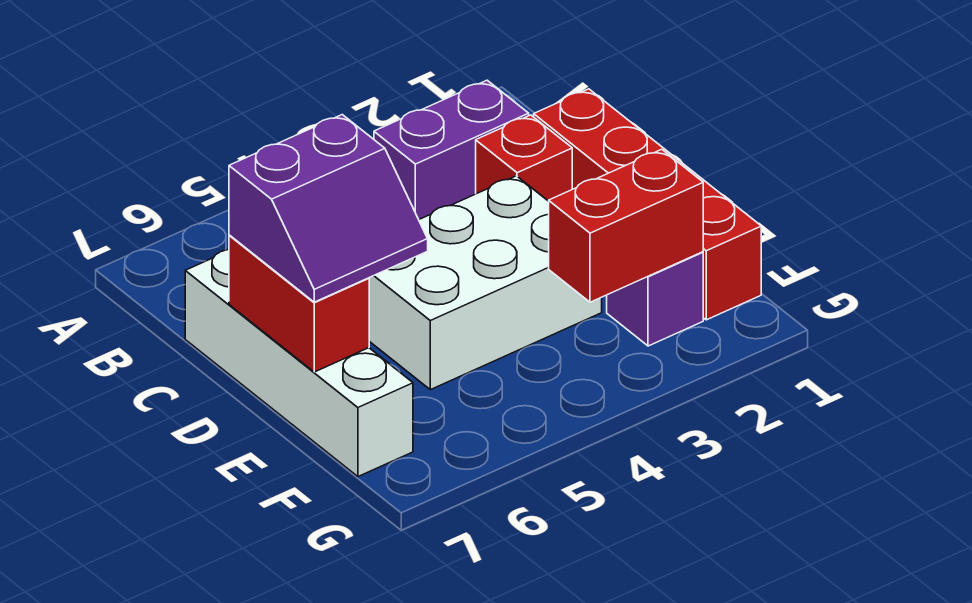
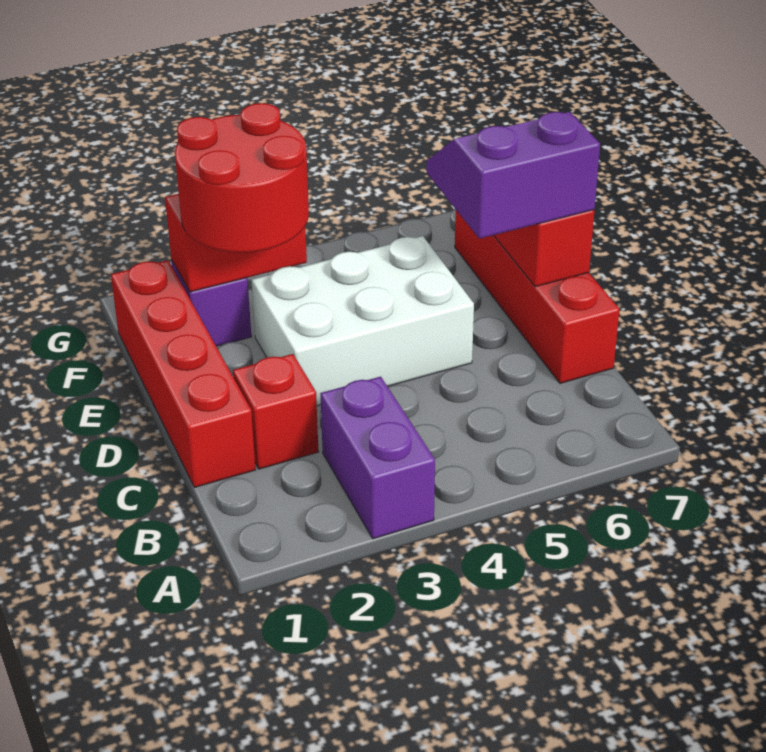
purple brick B2:B3 level 1 -> purple brick A3:B3 level 1
white brick C7:F7 level 1 -> red brick C7:F7 level 1
none -> red round brick E2:F3 level 3

